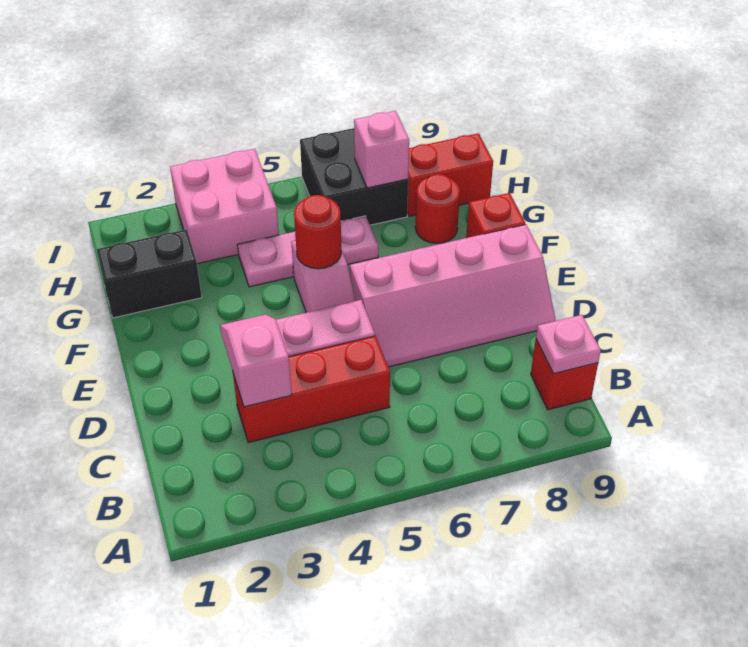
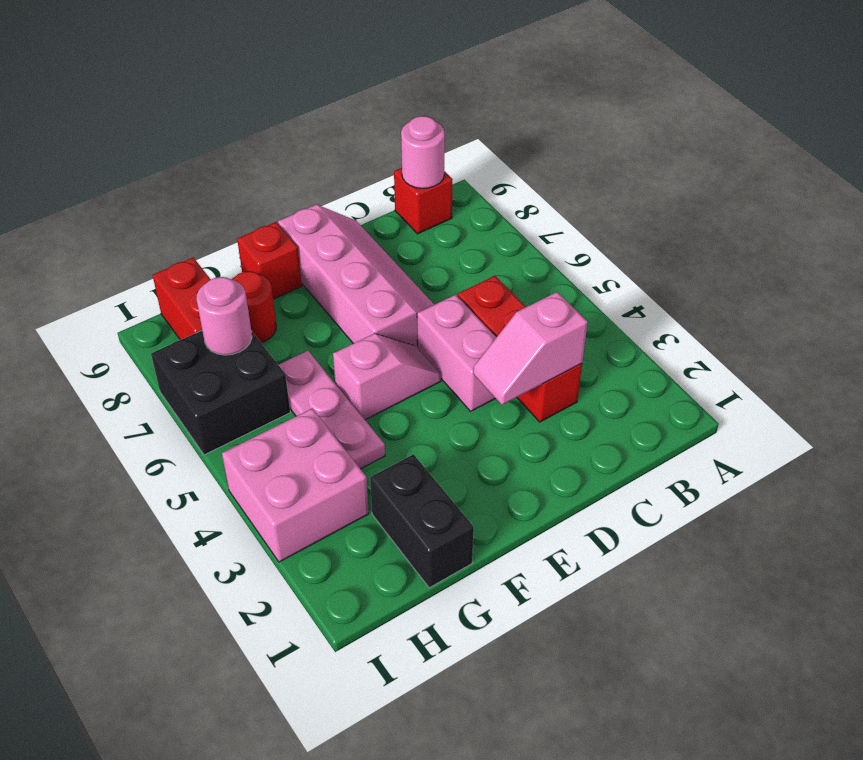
pink plate B9 level 2 -> pink round brick B9 level 2
red round brick F5 level 2 -> none
pink brick H7 level 2 -> pink round brick H7 level 2

